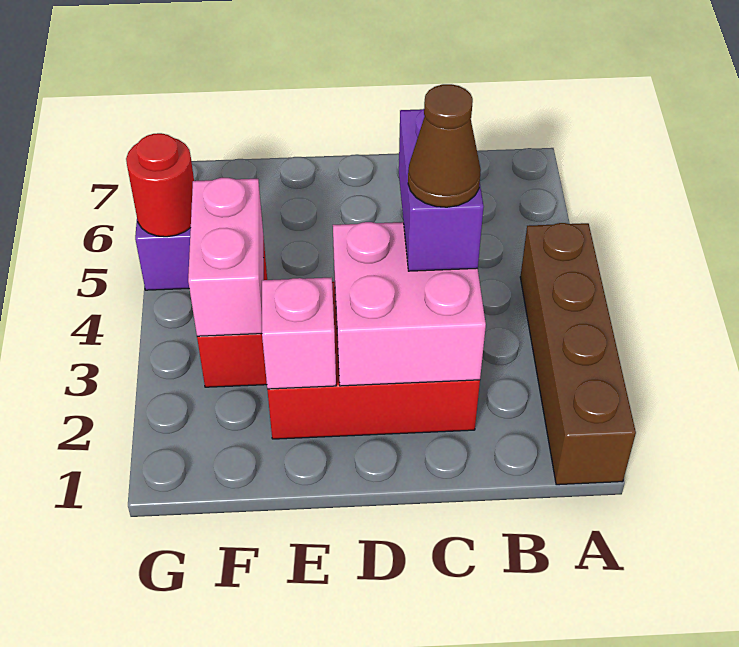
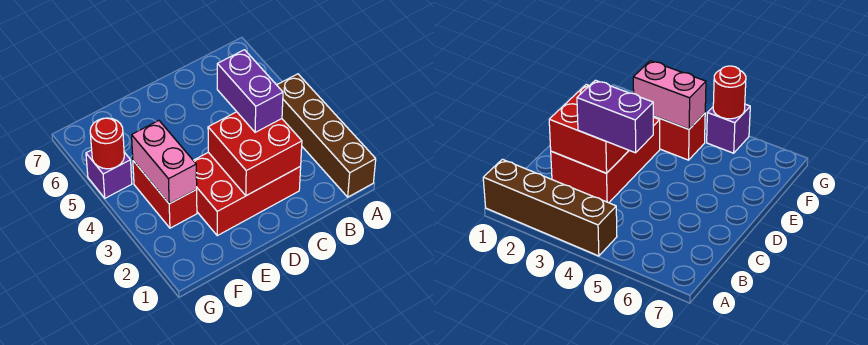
pink brick C2:D3 level 2 -> red brick C2:D3 level 2
brown cone C3 level 4 -> none
pink brick E2 level 2 -> none

